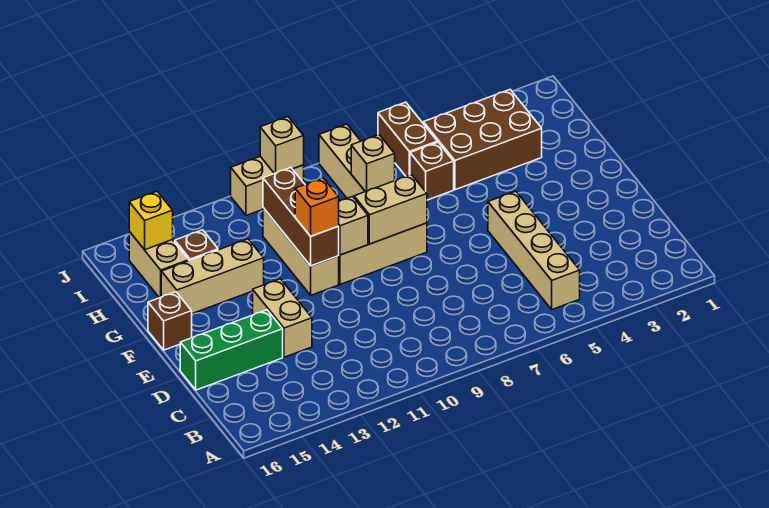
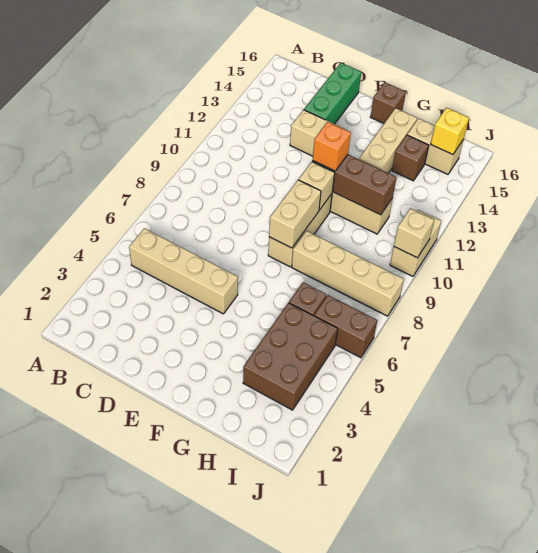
tan brick H8 level 2 -> none

